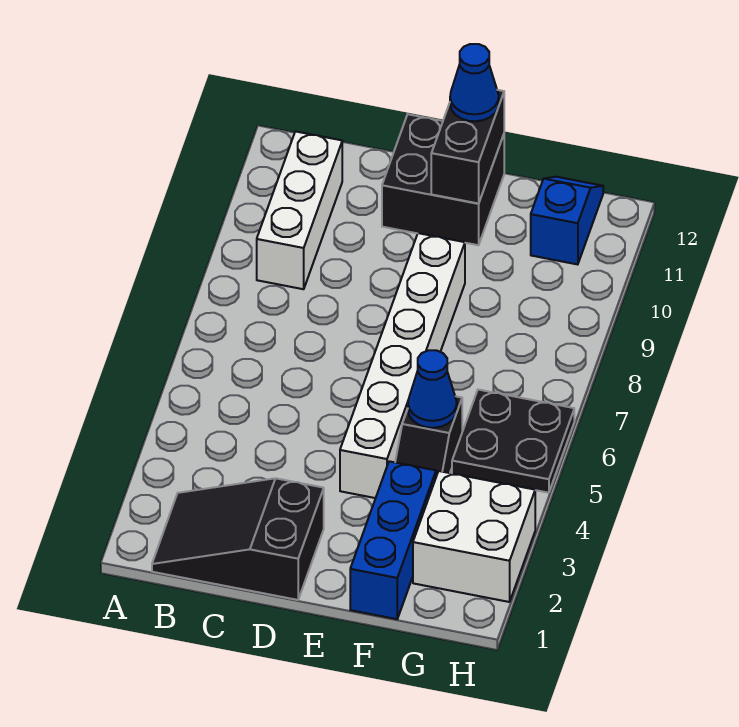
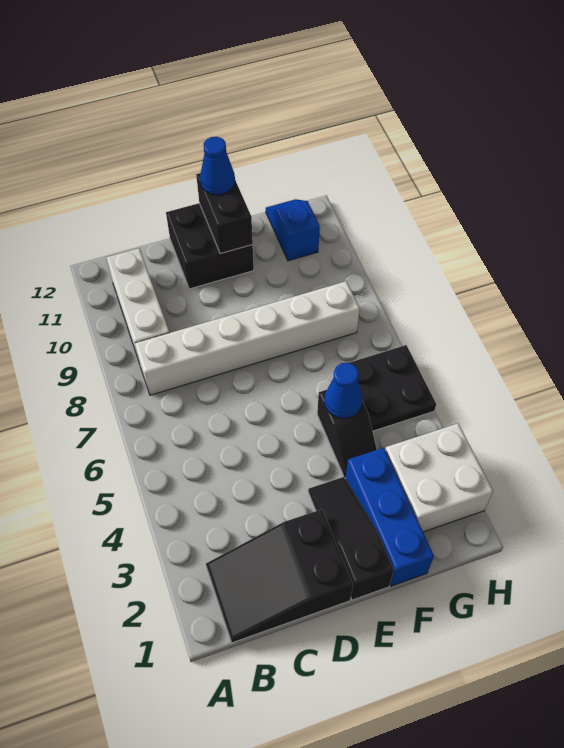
none -> black slope E1:E3 level 1 top 1
white brick E4:E9 level 1 -> white brick B8:G8 level 1

